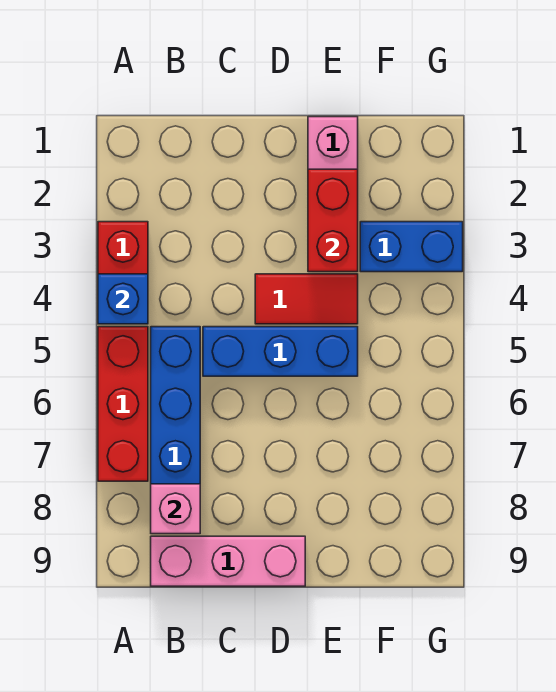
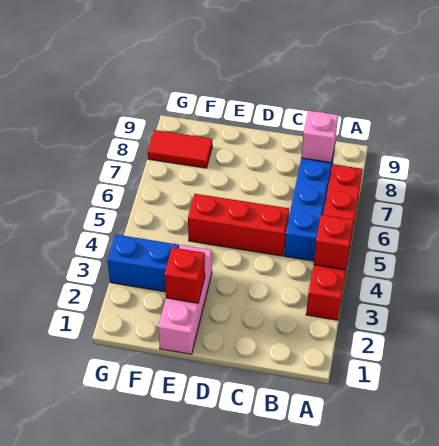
blue brick A4 level 2 -> red brick A4 level 2
pink brick B9:D9 level 1 -> none
blue brick C5:E5 level 1 -> red brick C5:E5 level 1
red tile D4:E4 level 1 -> red tile F8:G8 level 1
red brick E2:E3 level 2 -> red brick E2 level 2

